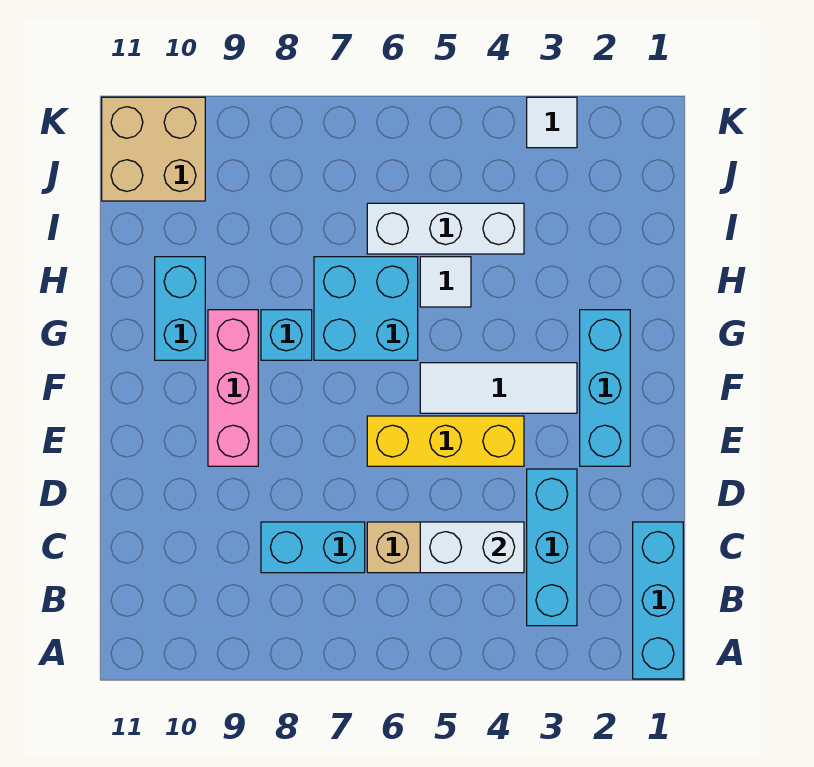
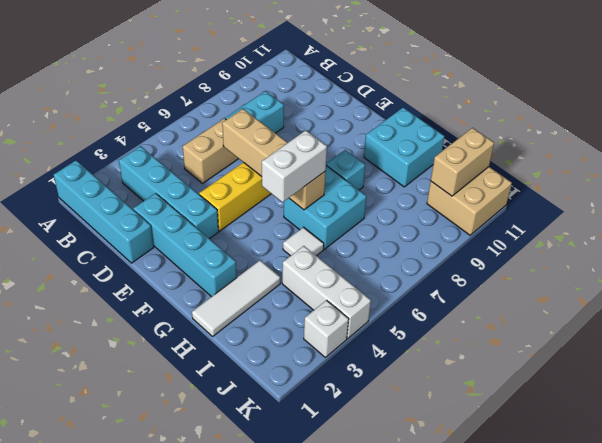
cyan brick A1:C1 level 1 -> cyan brick A1:D1 level 1
cyan brick B3:D3 level 1 -> cyan brick B3:E3 level 1
white brick C4:C5 level 2 -> white brick G5:G6 level 3
none -> tan brick D6:G6 level 2
cyan brick E2:G2 level 1 -> cyan brick D2:G2 level 1
pink brick E9:G9 level 1 -> none
white tile F3:F5 level 1 -> white tile H1:H3 level 1
cyan brick G10:H10 level 1 -> cyan brick G10:H11 level 1
white brick I4:I6 level 1 -> white brick I4:K4 level 1
none -> tan brick J10:J11 level 2
white tile K3 level 1 -> white brick K3 level 1

